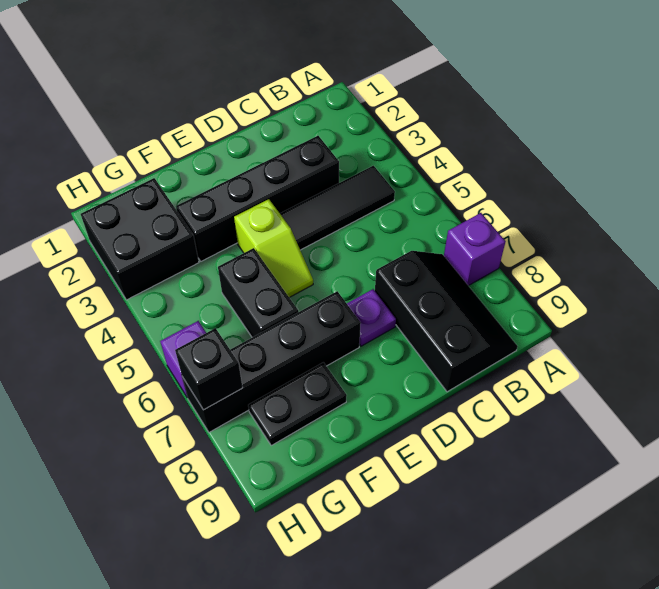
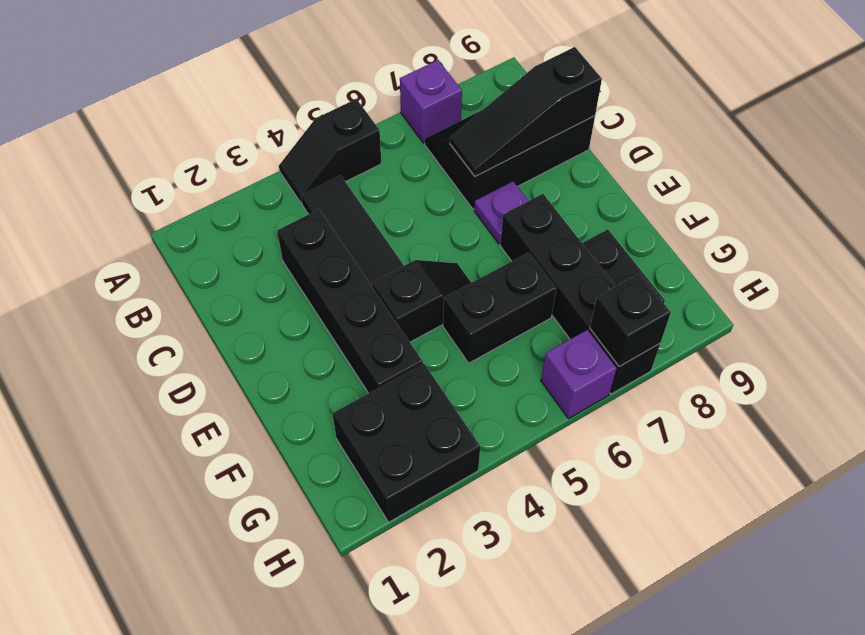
none -> black slope A4:A5 level 1 top 5
none -> black slope C7:C9 level 2 top 9
lime slope E4:E5 level 1 top 4 -> black slope E4:E5 level 1 top 4

